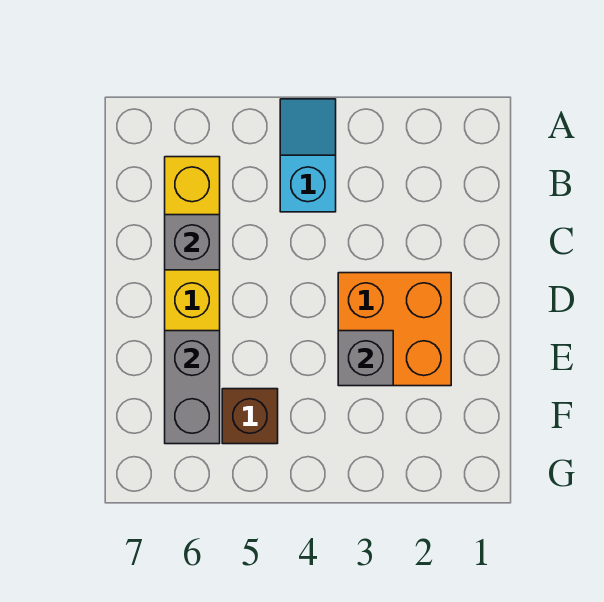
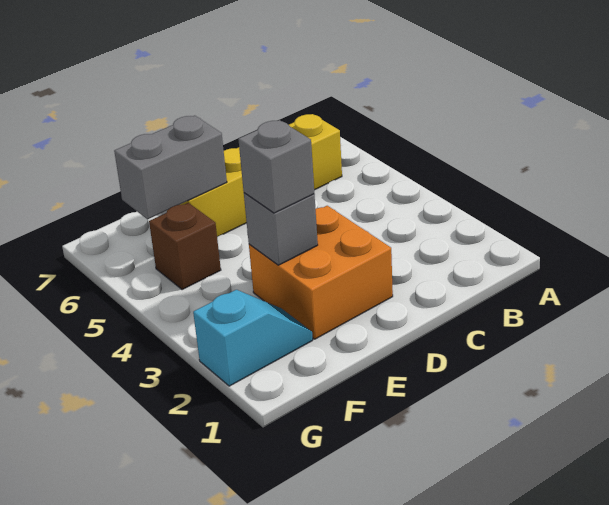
cyan slope A4:B4 level 1 top B -> cyan slope F2:G2 level 1 top G
grey brick C6 level 2 -> grey brick E3 level 3

